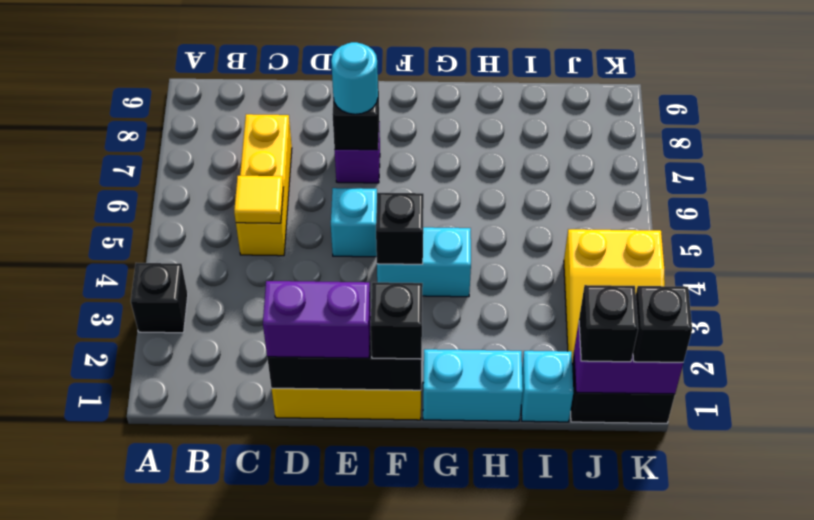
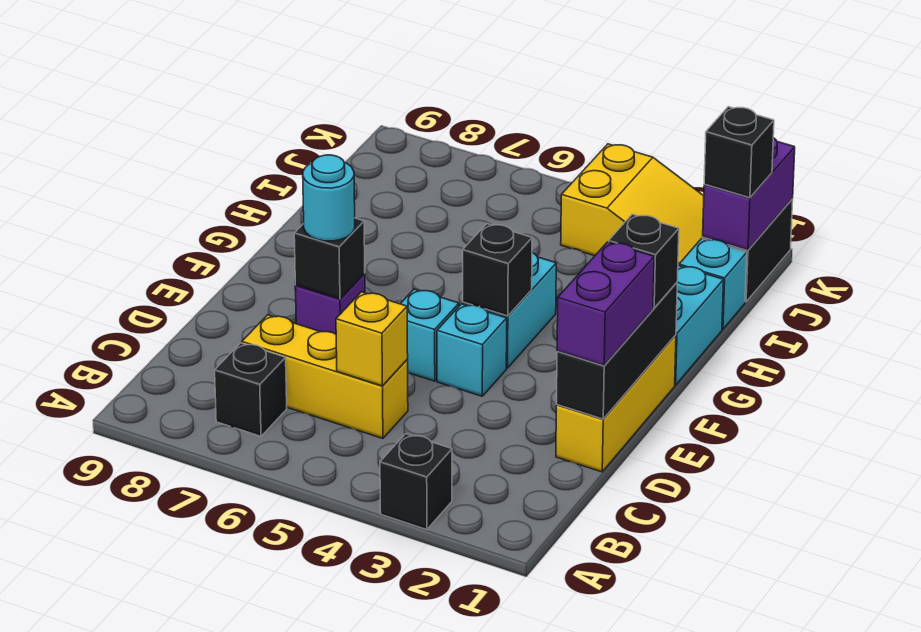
yellow tile C5 level 2 -> yellow brick C5 level 2
none -> cyan brick E4 level 1
black brick K1 level 3 -> black brick B7 level 1

